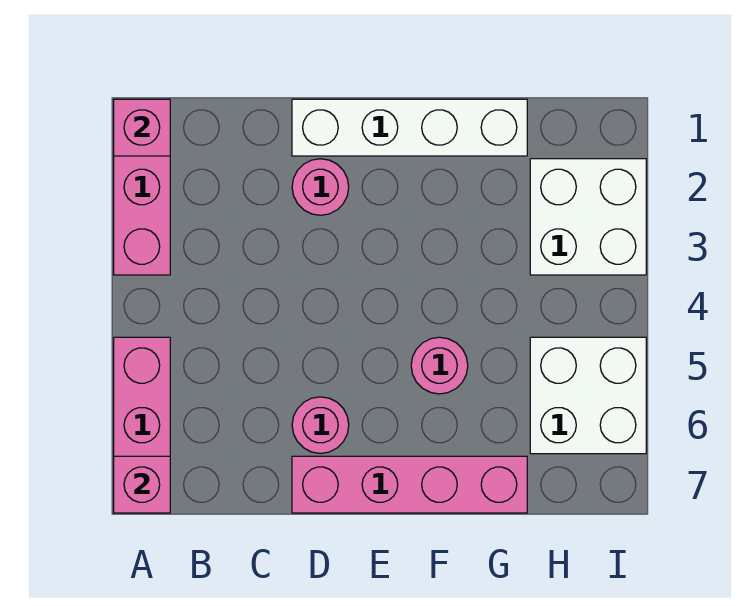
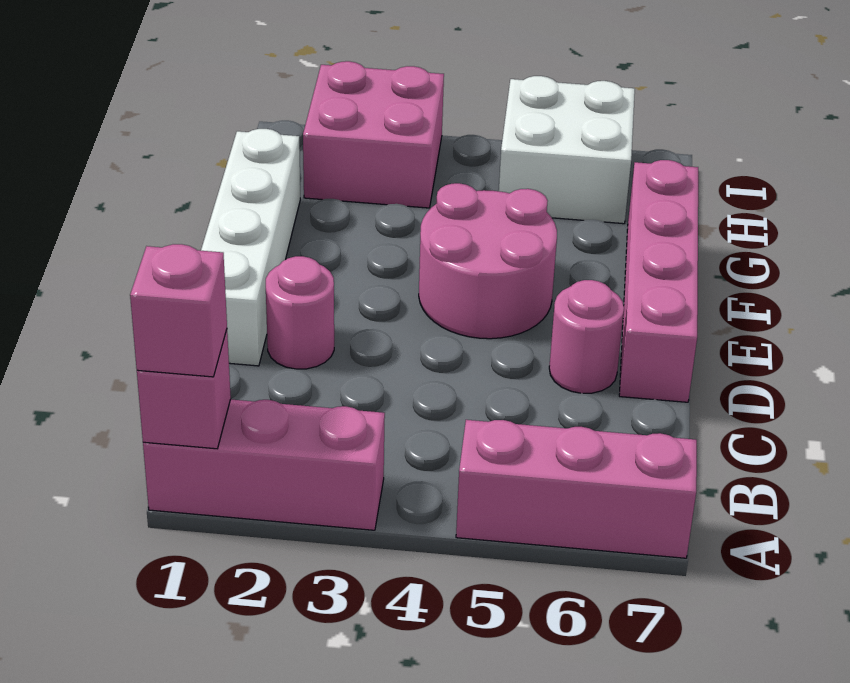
pink brick A7 level 2 -> pink brick A1 level 3
pink round brick F5 level 1 -> pink round brick E4:F5 level 1
white brick H2:I3 level 1 -> pink brick H2:I3 level 1

